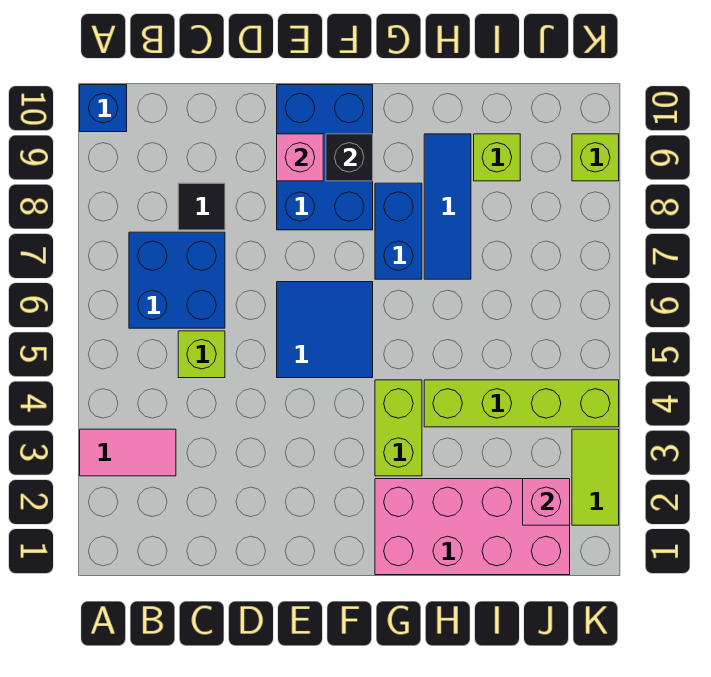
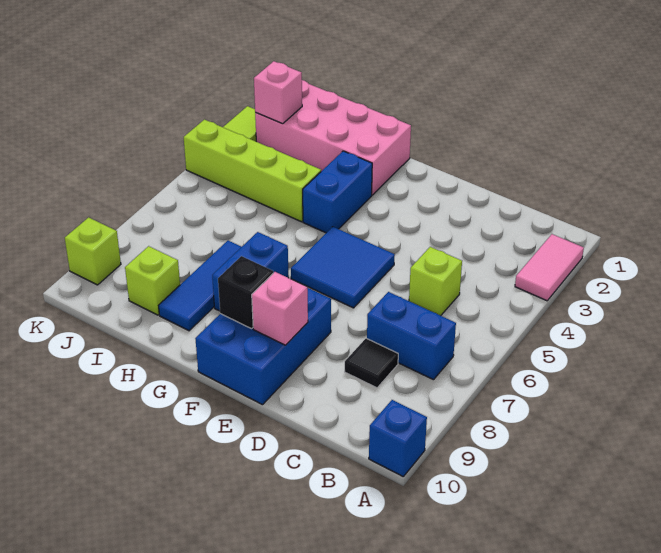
pink tile A3:B3 level 1 -> pink tile A2:A3 level 1
blue brick B6:C7 level 1 -> blue brick B7:C7 level 1
lime brick G3:G4 level 1 -> blue brick G3:G4 level 1

